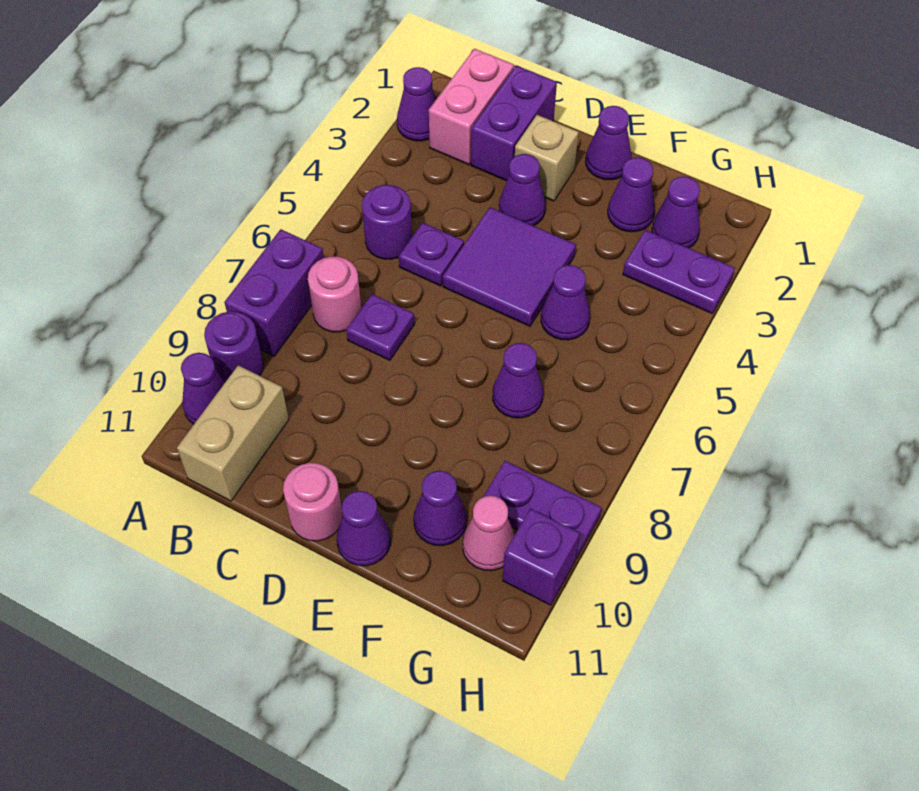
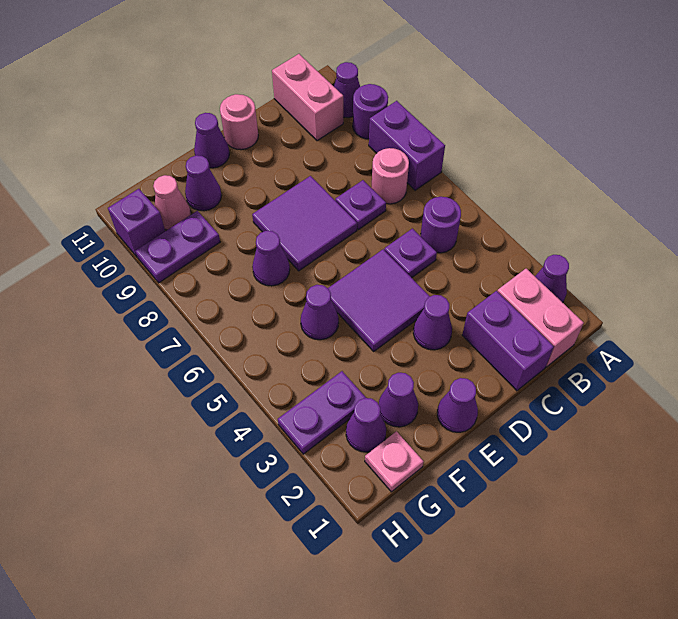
tan brick B10:B11 level 1 -> pink brick B10:B11 level 1
tan brick D2 level 1 -> none
none -> purple tile D7:E8 level 1
none -> pink plate G1 level 1

